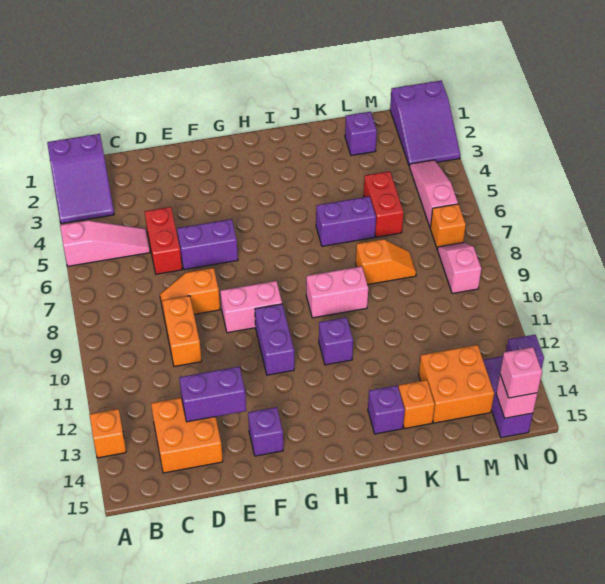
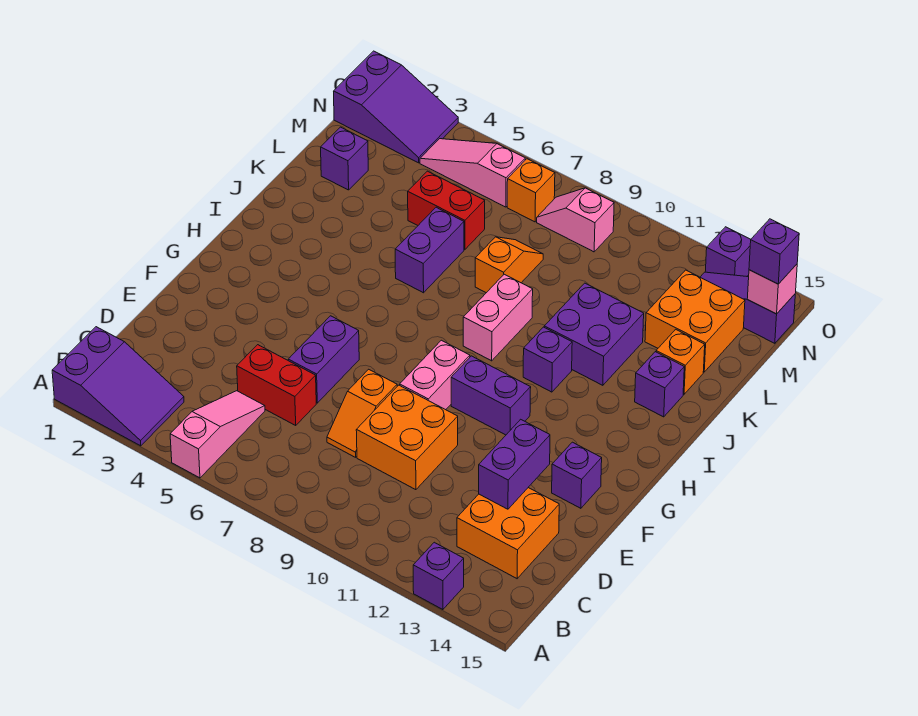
orange brick A13 level 1 -> purple brick A13 level 1
orange brick D9:D10 level 1 -> orange brick D9:E10 level 1
none -> purple brick J11:K12 level 1
pink brick N15 level 3 -> purple brick N15 level 3

